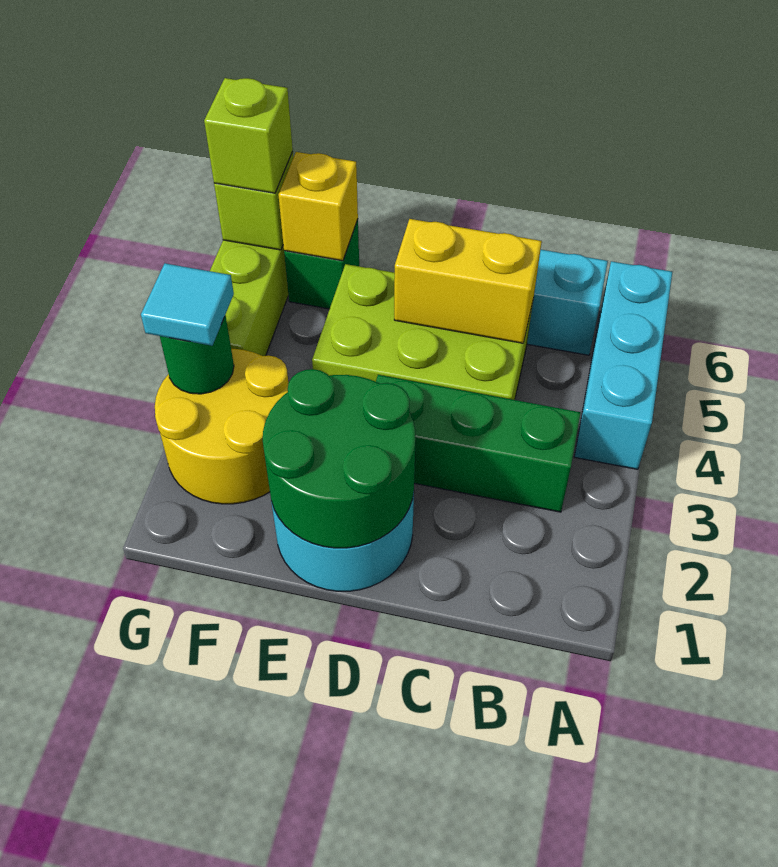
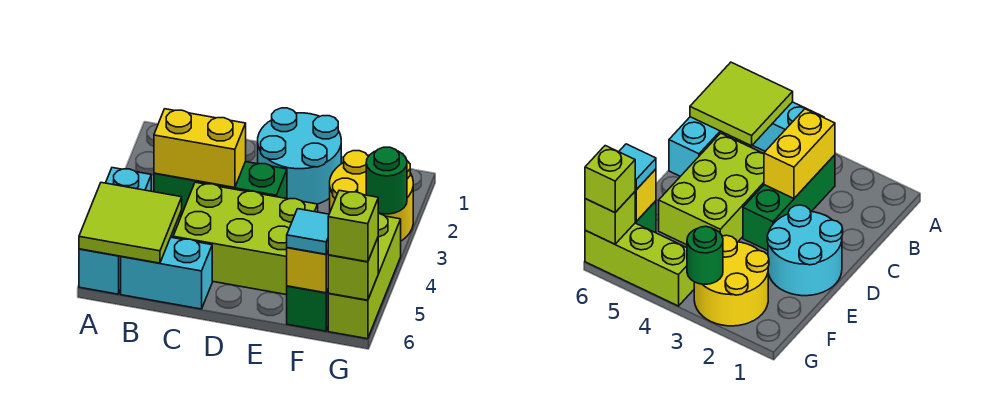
none -> lime tile A5:B6 level 2
yellow brick C5:D5 level 2 -> yellow brick B3:C3 level 2
green round brick D1:E2 level 2 -> none
cyan tile G3 level 3 -> cyan tile F6 level 3

